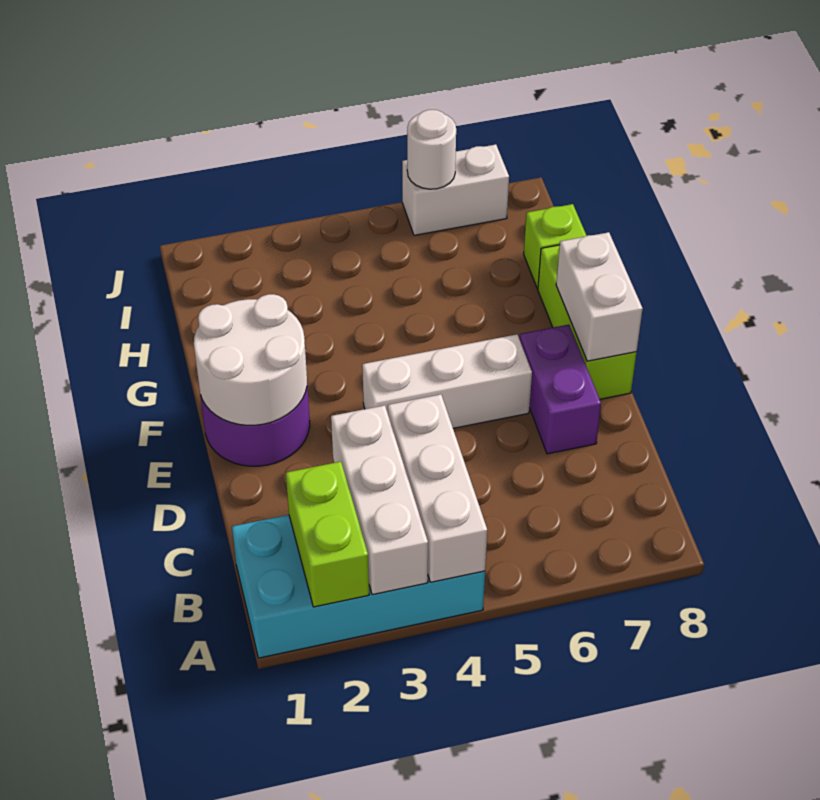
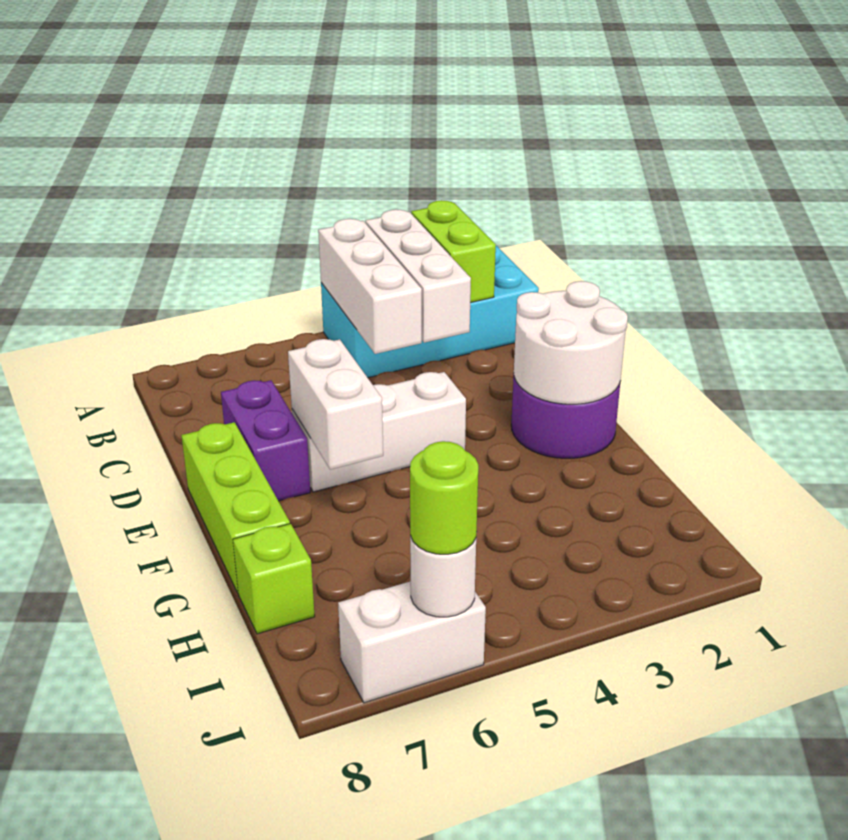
white brick E8:F8 level 2 -> white brick E6:F6 level 2
none -> lime round brick J6 level 3

